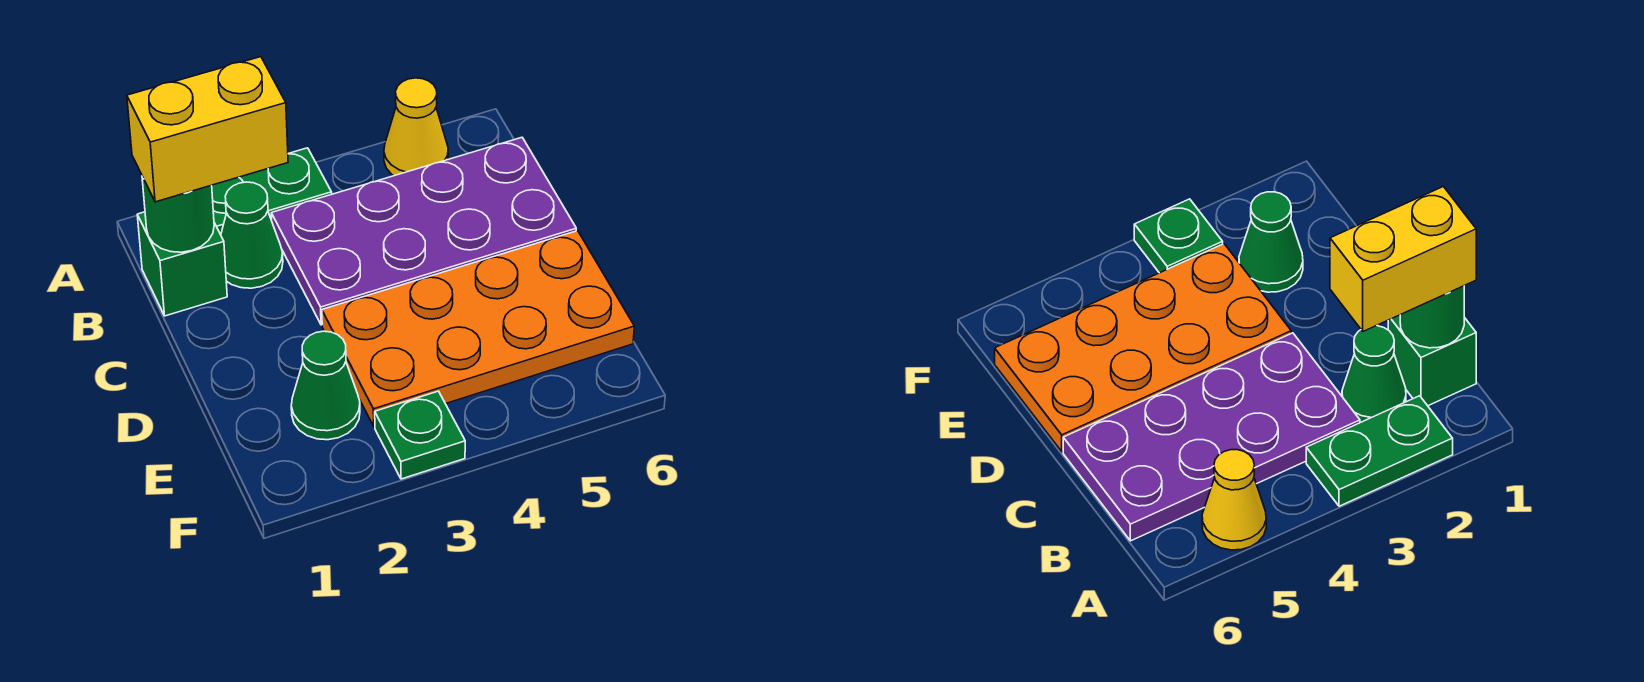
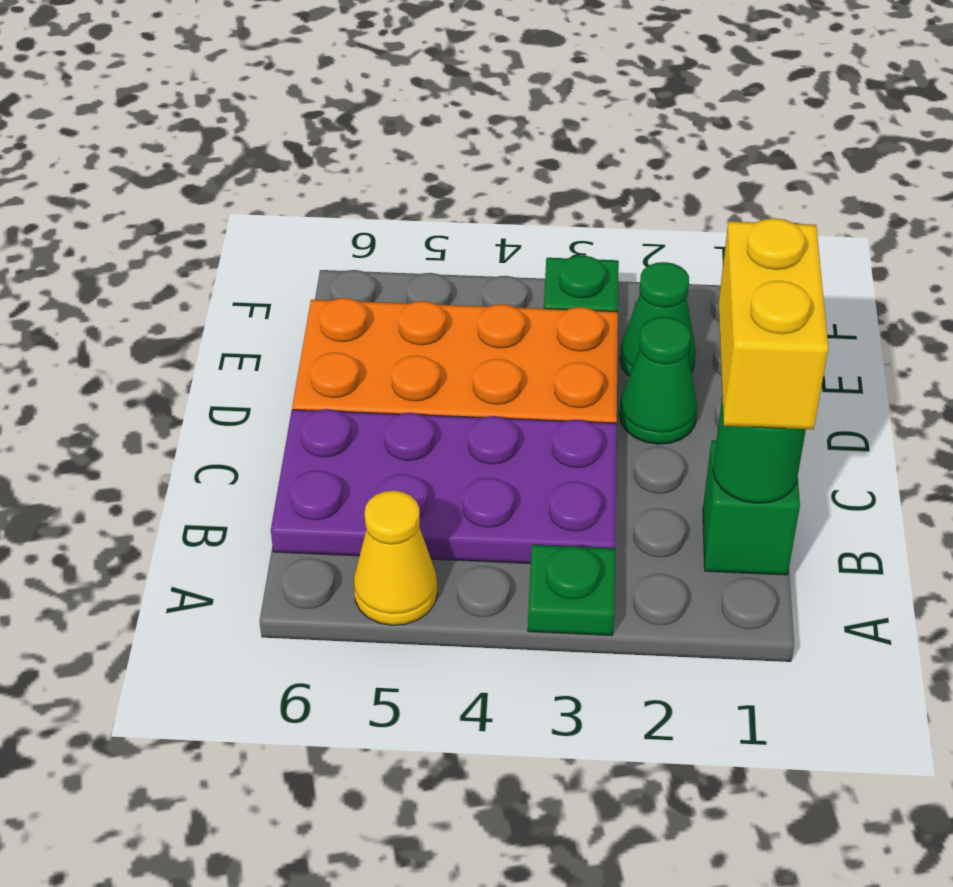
green plate A2:A3 level 1 -> green plate A3 level 1
yellow brick B1:B2 level 3 -> yellow brick B1:C1 level 3
green cone B2 level 1 -> green cone D2 level 1

